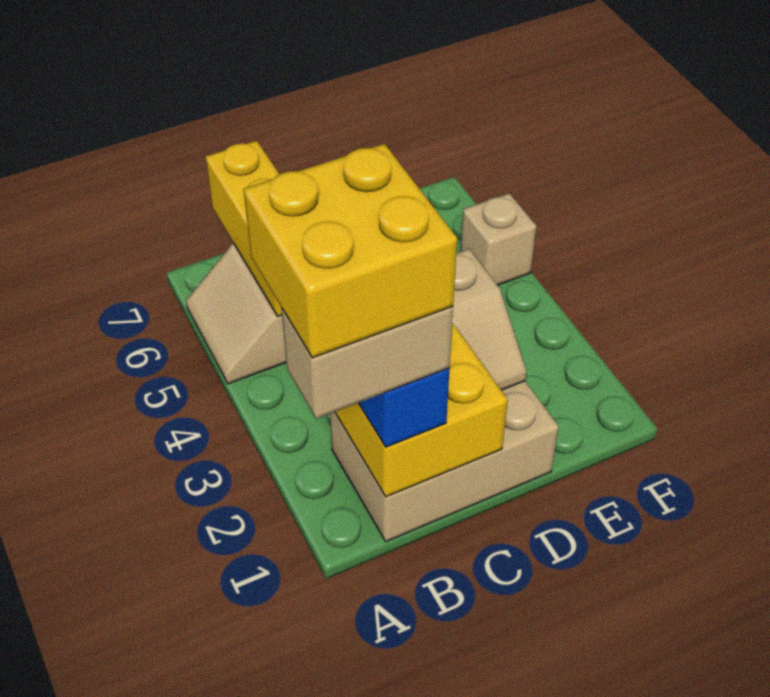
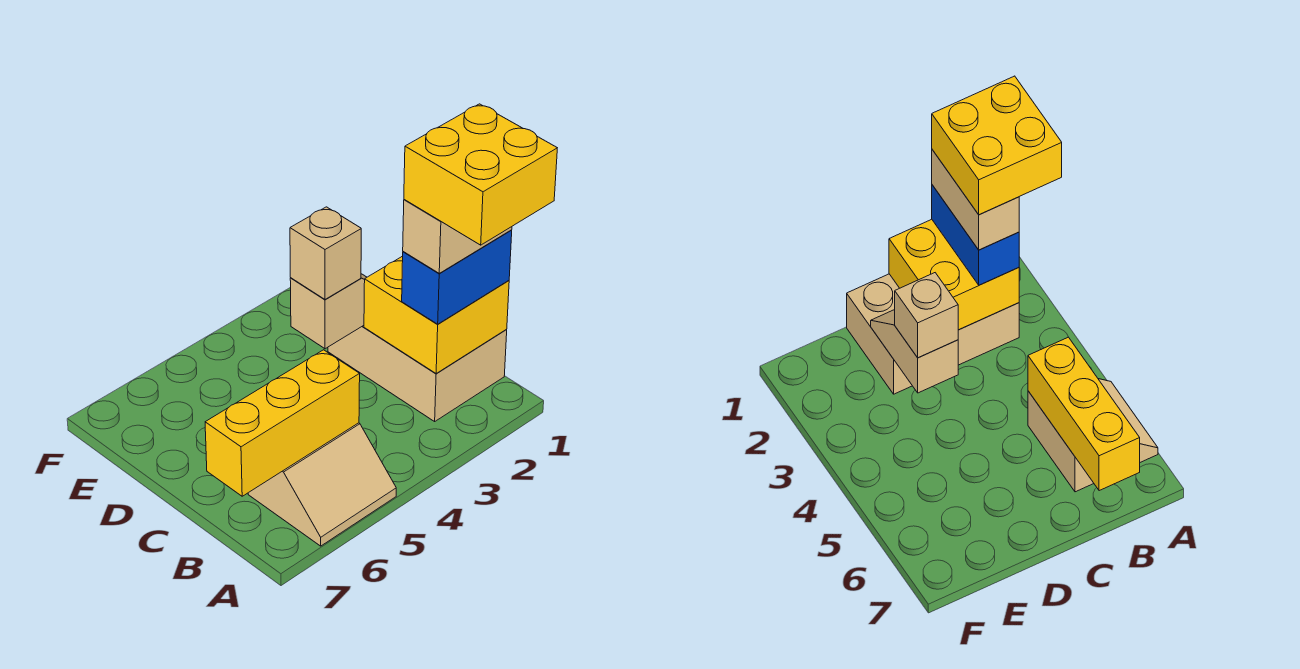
tan brick A1:B1 level 4 -> tan brick B1:B2 level 4
tan brick F5 level 1 -> tan brick D3 level 3

